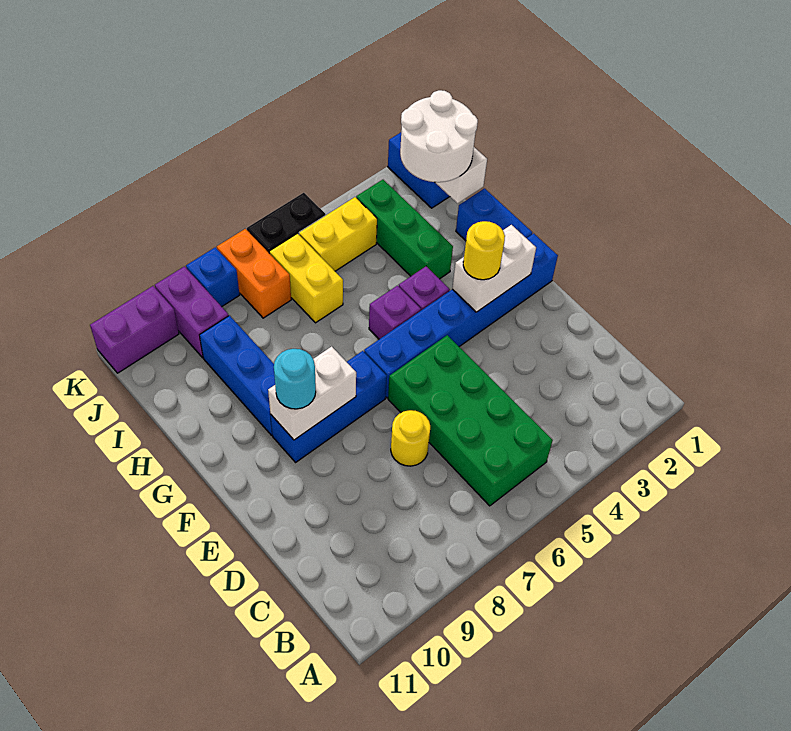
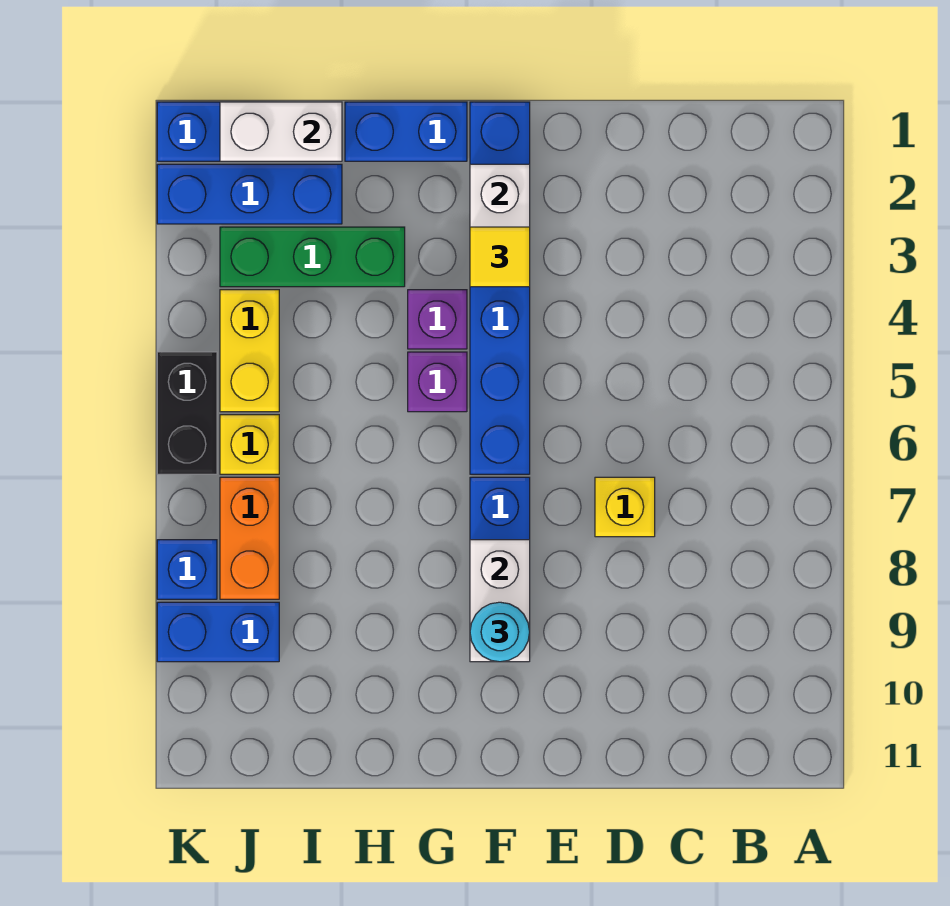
green brick B5:E6 level 1 -> none
yellow round brick D7 level 1 -> yellow brick D7 level 1
yellow round brick F3 level 3 -> yellow tile F3 level 3
blue brick G9:I9 level 1 -> blue brick I2:K2 level 1
white round brick I1:J2 level 3 -> none
yellow brick I6:J6 level 1 -> yellow brick J6 level 1
orange brick J7:K7 level 1 -> orange brick J7:J8 level 1
purple brick J9:K9 level 1 -> blue brick J9:K9 level 1
purple brick K10:K11 level 1 -> none

